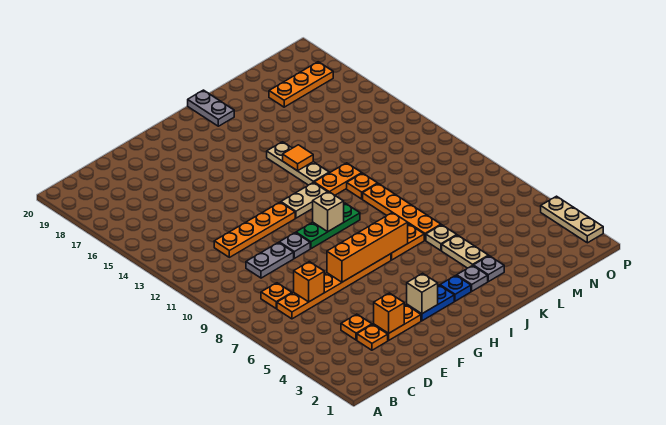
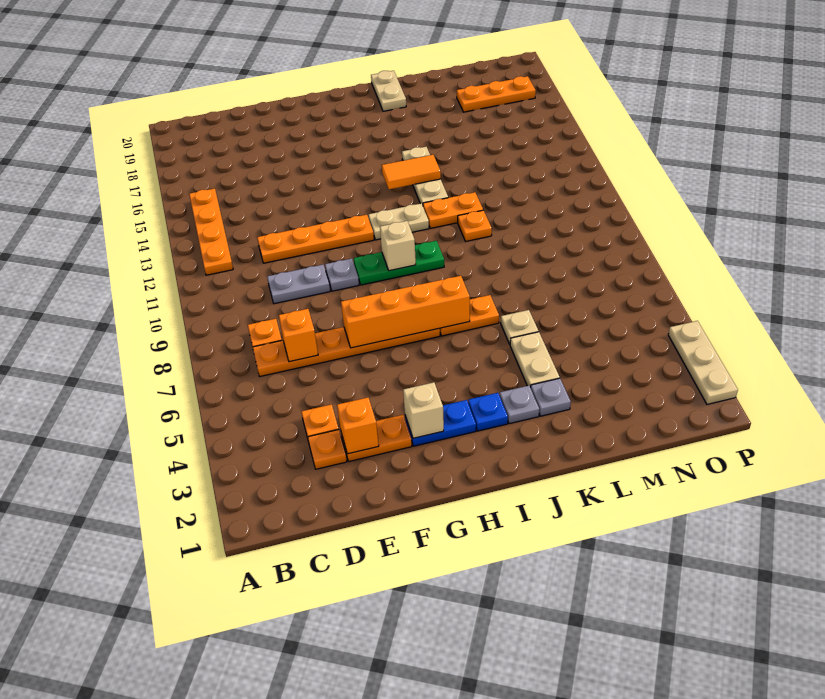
orange tile J14 level 2 -> orange tile I14:J14 level 2
grey plate J19:J20 level 1 -> tan plate J19:J20 level 1
orange plate K7:K10 level 1 -> orange plate B12:B15 level 1

